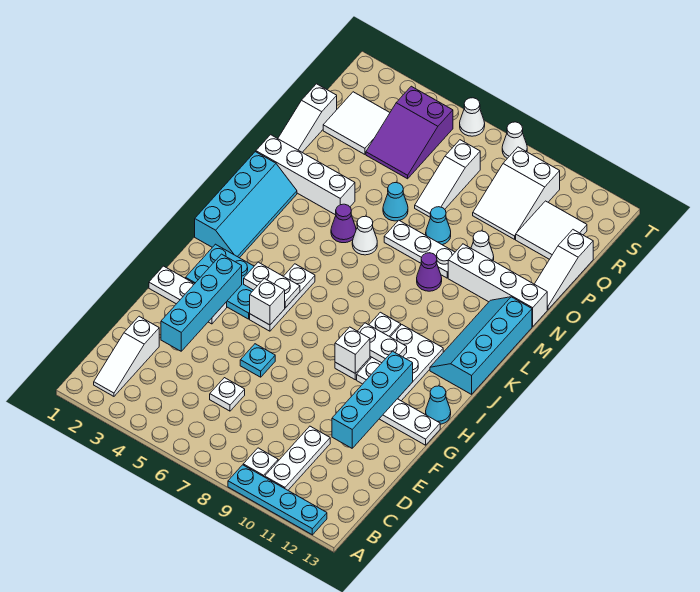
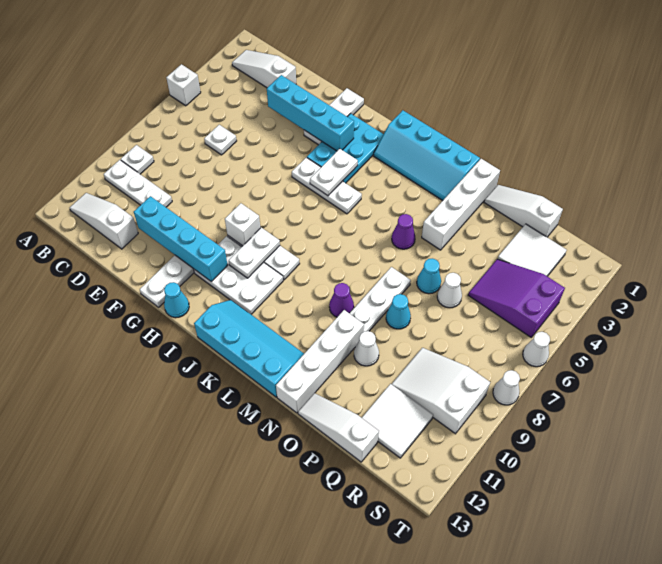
cyan plate A9:A12 level 1 -> none
cyan plate F6 level 1 -> none
white brick H5 level 2 -> white brick A5 level 1
white cone M6 level 1 -> white cone P6 level 1
white slope P7:R7 level 1 top R -> white slope B12:D12 level 1 top D

